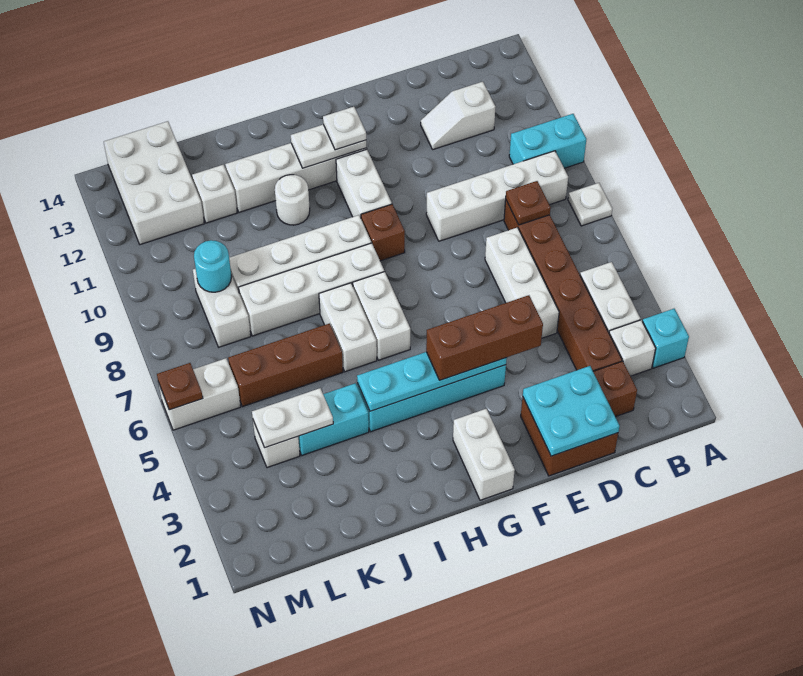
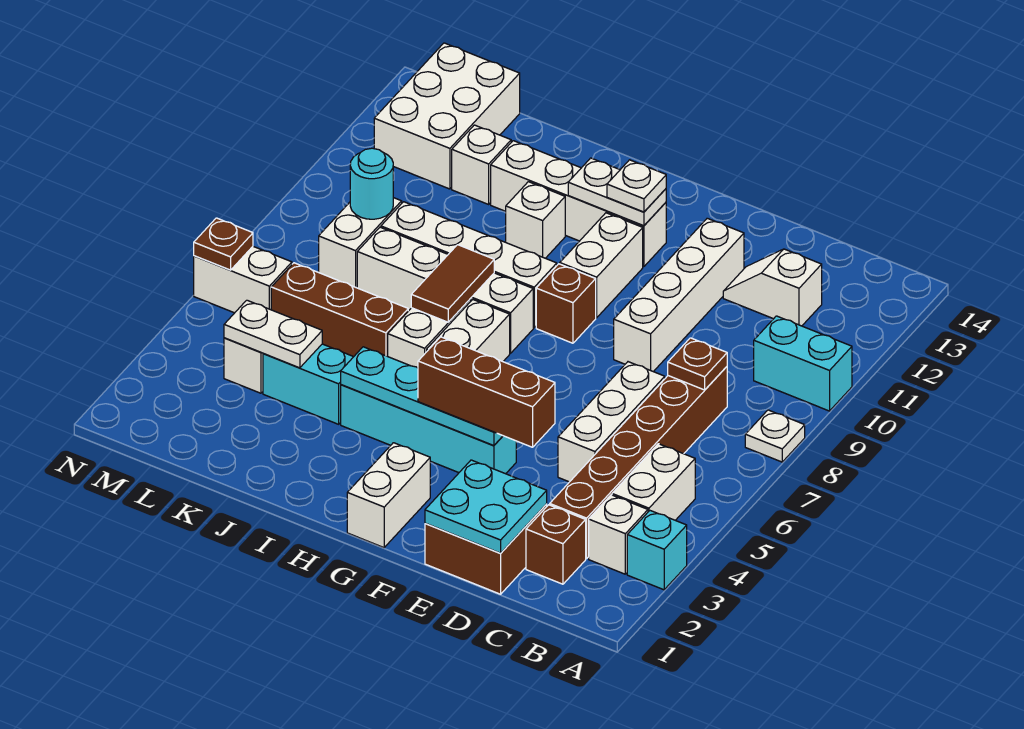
white brick B9:E9 level 1 -> white brick E9:E12 level 1
none -> brown tile I7:I8 level 2
white round brick I11 level 1 -> white brick I11 level 1

